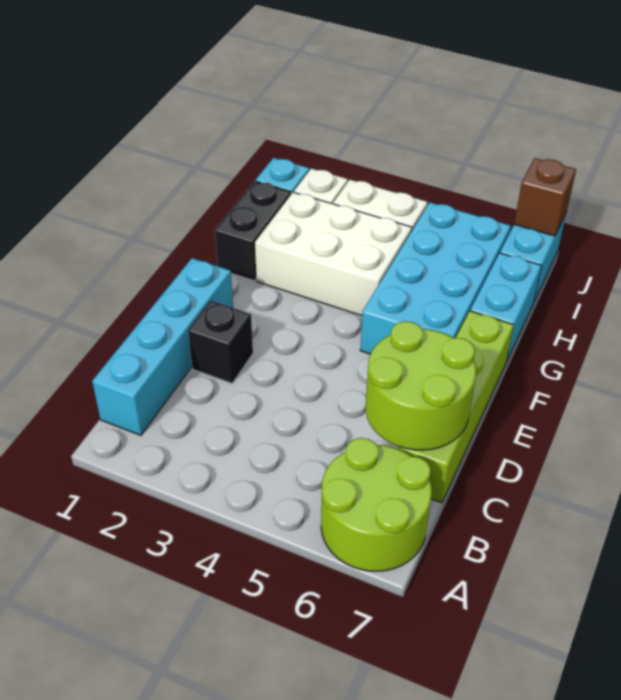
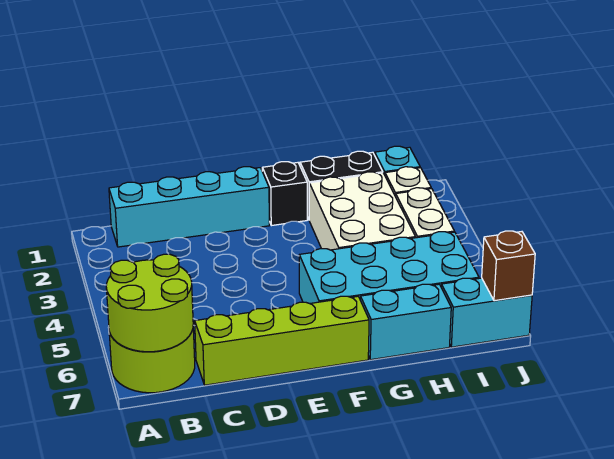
lime round brick C6:D7 level 2 -> lime round brick A6:B7 level 2
black brick D2 level 1 -> black brick F1 level 1

